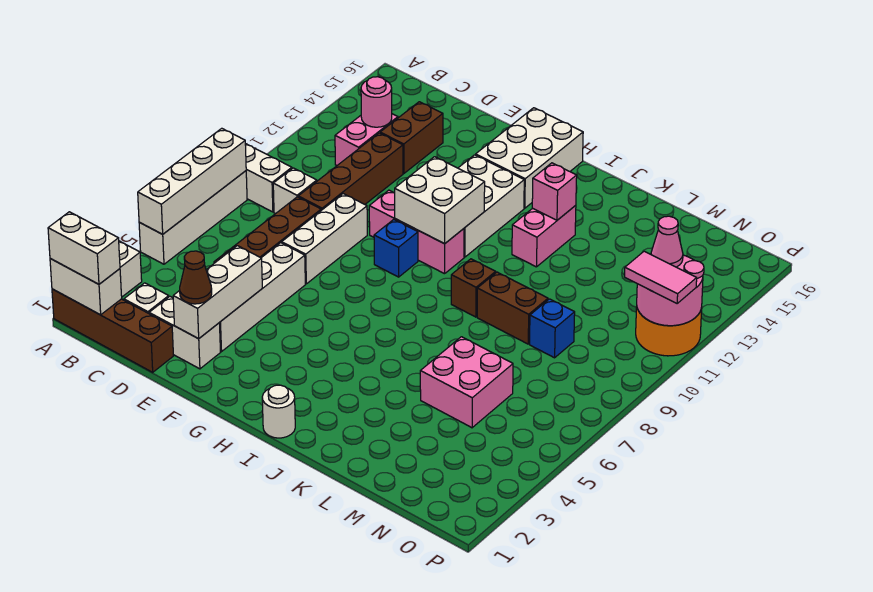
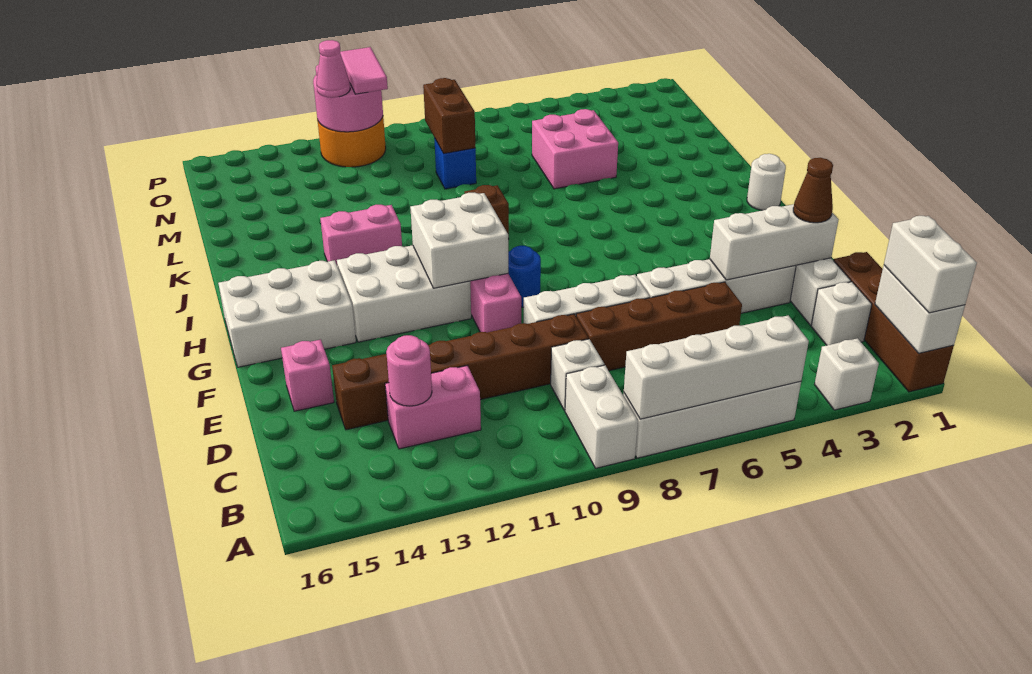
blue brick G9 level 1 -> blue round brick G9 level 1
pink brick J13 level 2 -> pink brick E15 level 1
brown brick K9:L9 level 1 -> brown brick M9:N9 level 2

